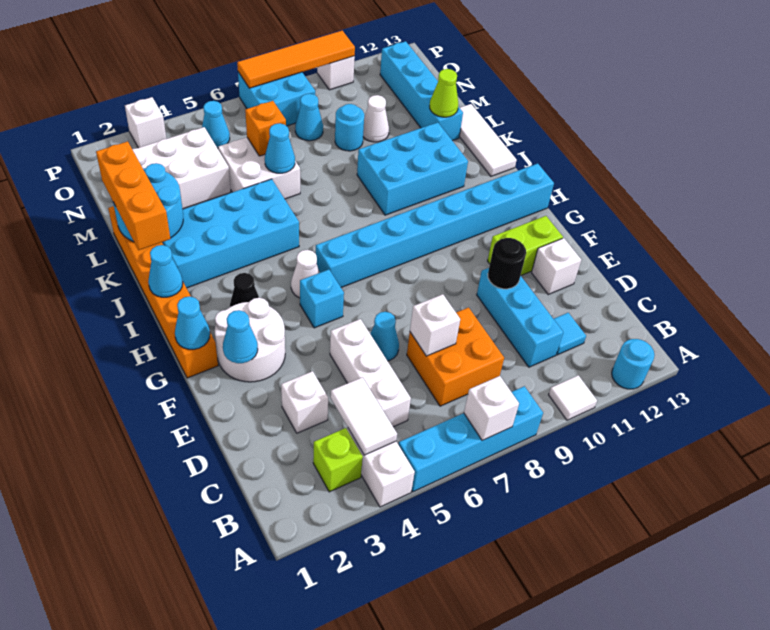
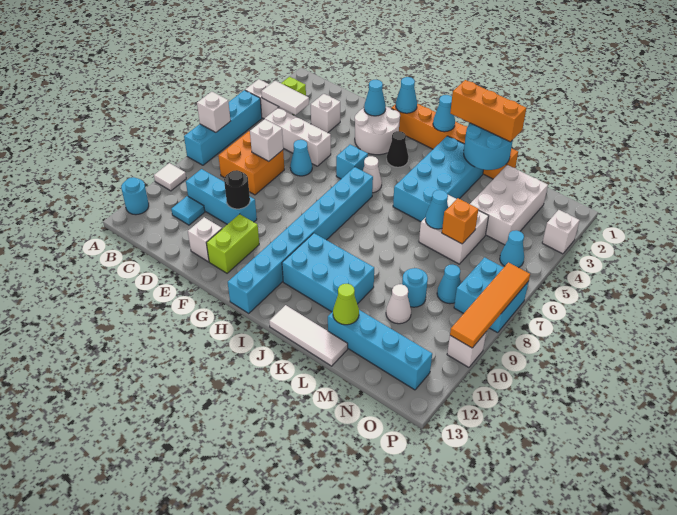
cyan brick J9:K11 level 1 -> cyan brick I10:K11 level 1

